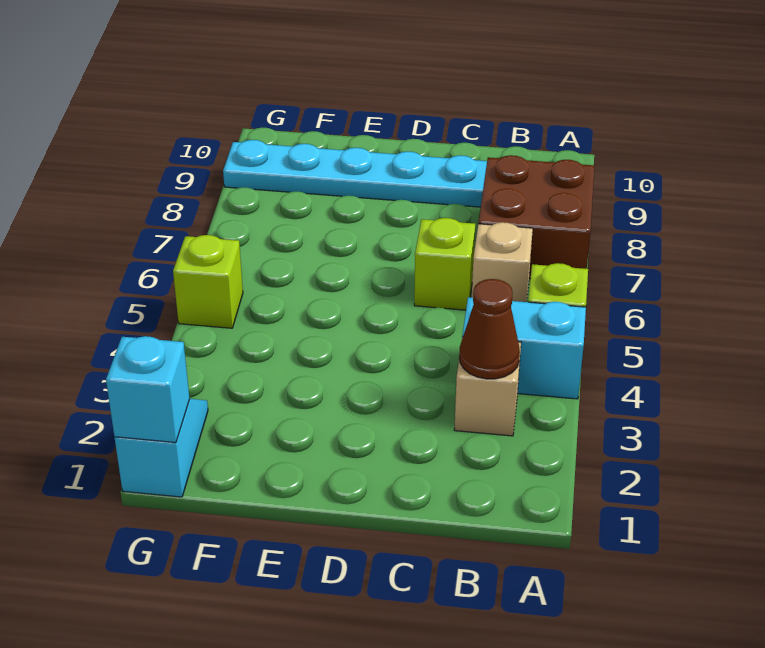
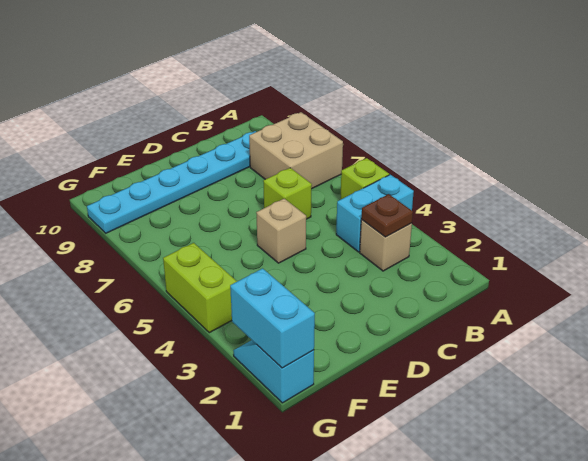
brown brick A7:B8 level 1 -> tan brick A7:B8 level 1
brown cone B3 level 2 -> brown plate B3 level 2
tan brick B6 level 1 -> tan brick D5 level 1
cyan brick G1 level 2 -> cyan brick G1:G2 level 2
lime brick G5 level 1 -> lime brick G4:G5 level 1

